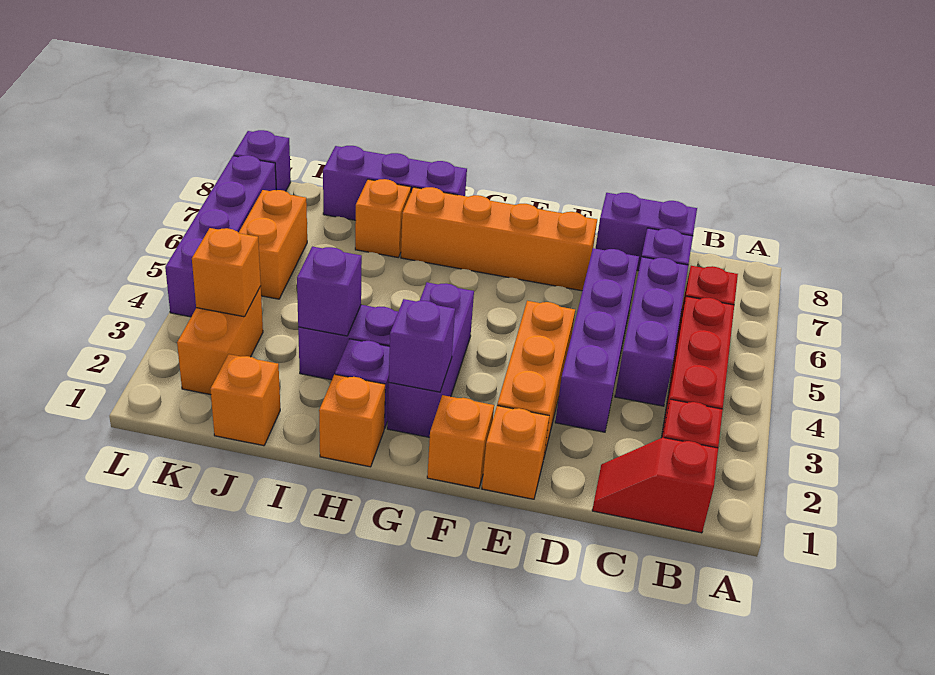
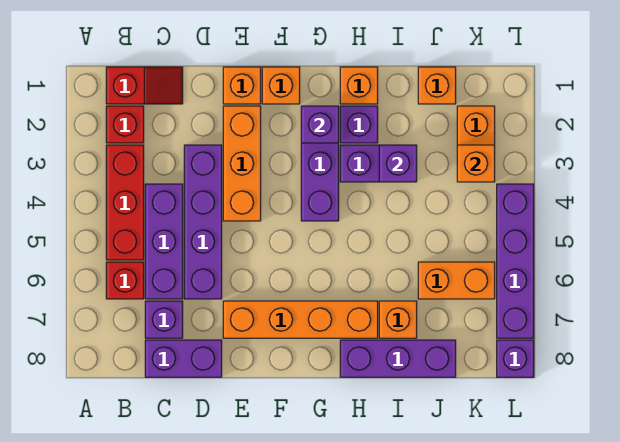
orange brick K5:K6 level 1 -> orange brick J6:K6 level 1

